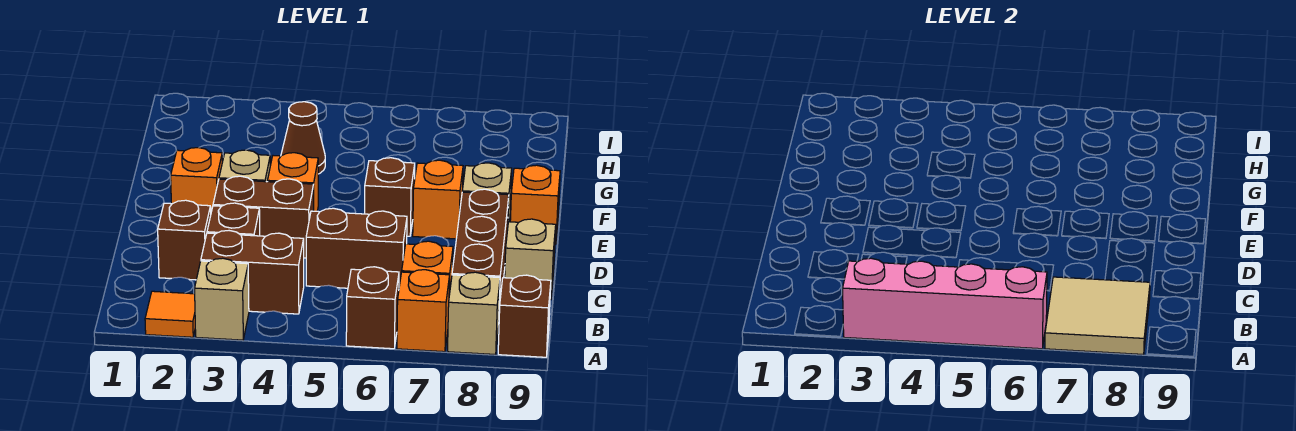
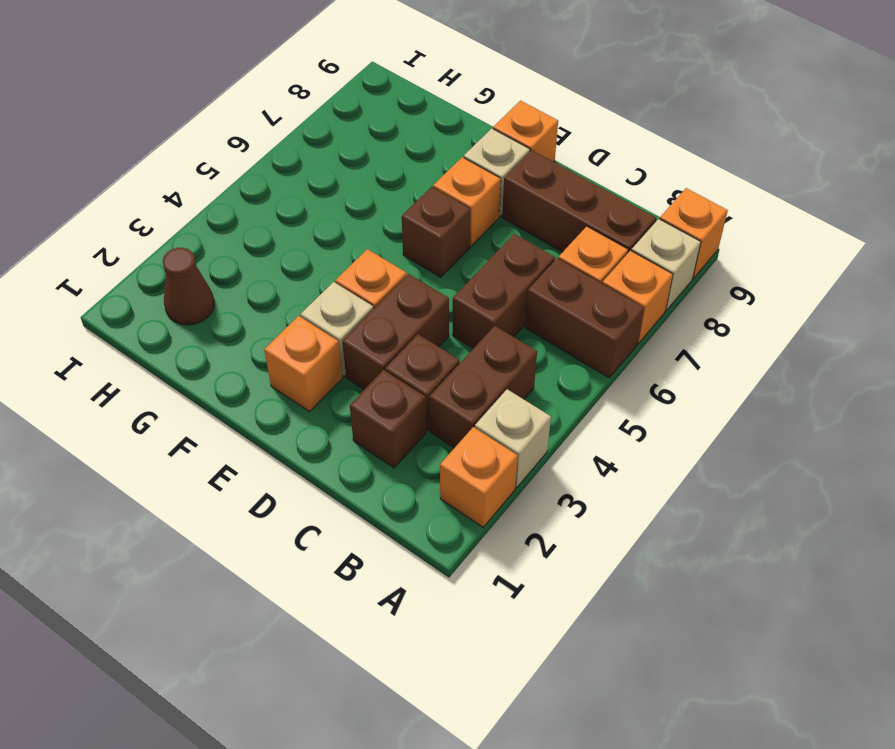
orange tile A2 level 1 -> orange brick A2 level 1
pink brick A3:A6 level 2 -> none
brown brick A6 level 1 -> brown brick A6:B6 level 1
tan tile A7:B8 level 2 -> none
brown brick A9 level 1 -> orange brick A9 level 1
tan brick C9 level 1 -> none
brown cone G4 level 1 -> brown cone H2 level 1

